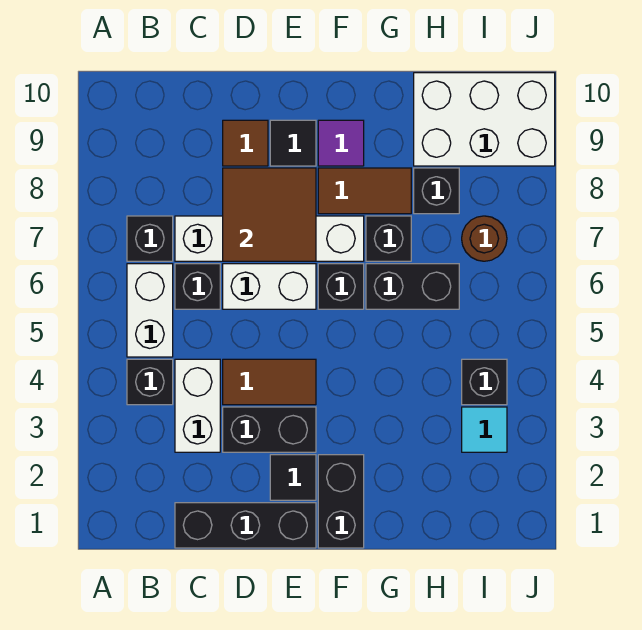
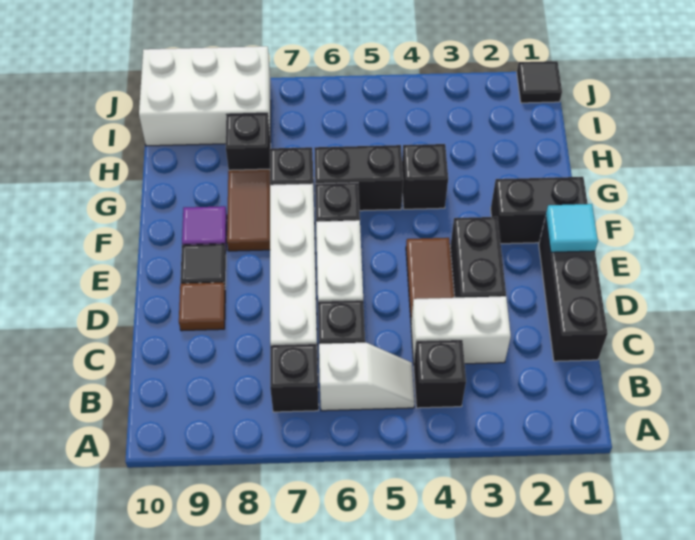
white brick B5:B6 level 1 -> white slope B5:B6 level 1 top 6
brown tile D7:E8 level 2 -> none
black tile E2 level 1 -> black tile J1 level 1
black brick G6:H6 level 1 -> black brick G5:G6 level 1
white brick H9:J10 level 1 -> white brick I8:J10 level 1
cyan tile I3 level 1 -> cyan tile E1 level 2
black brick I4 level 1 -> black brick G4 level 1
brown round brick I7 level 1 -> none

